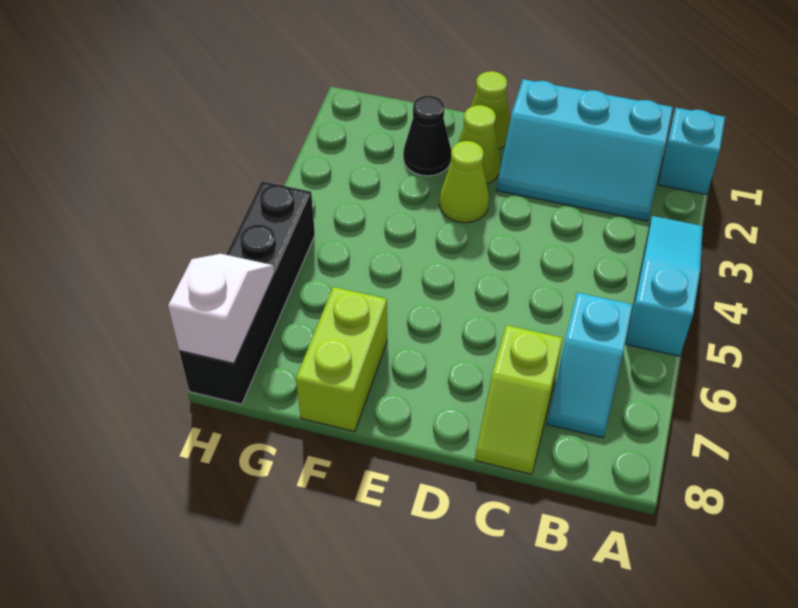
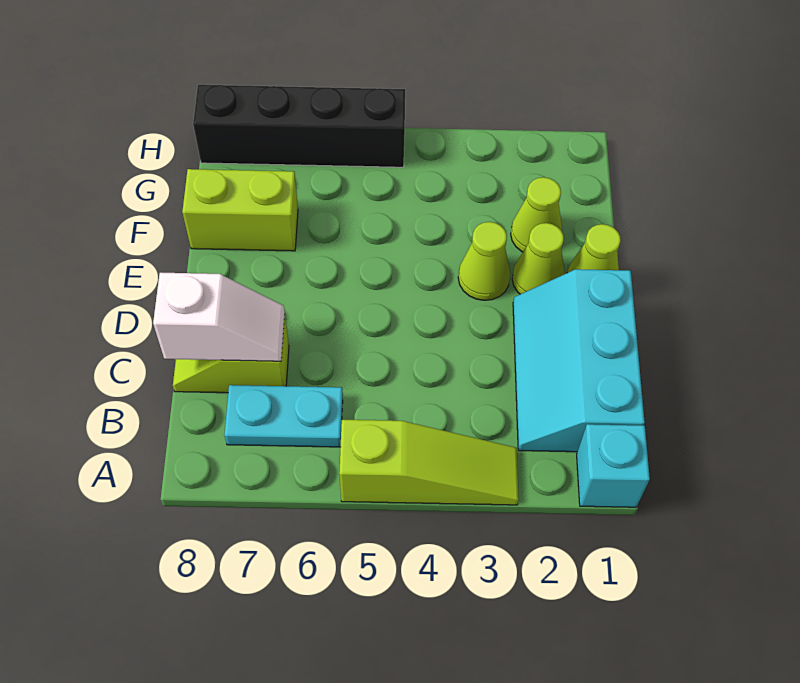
cyan slope A3:A5 level 1 top 5 -> lime slope A3:A5 level 1 top 5
cyan slope B6:B7 level 1 top 6 -> cyan plate B6:B7 level 1
black cone F2 level 1 -> lime cone F2 level 1
white slope H7:H8 level 2 top 8 -> white slope C7:C8 level 2 top 8

